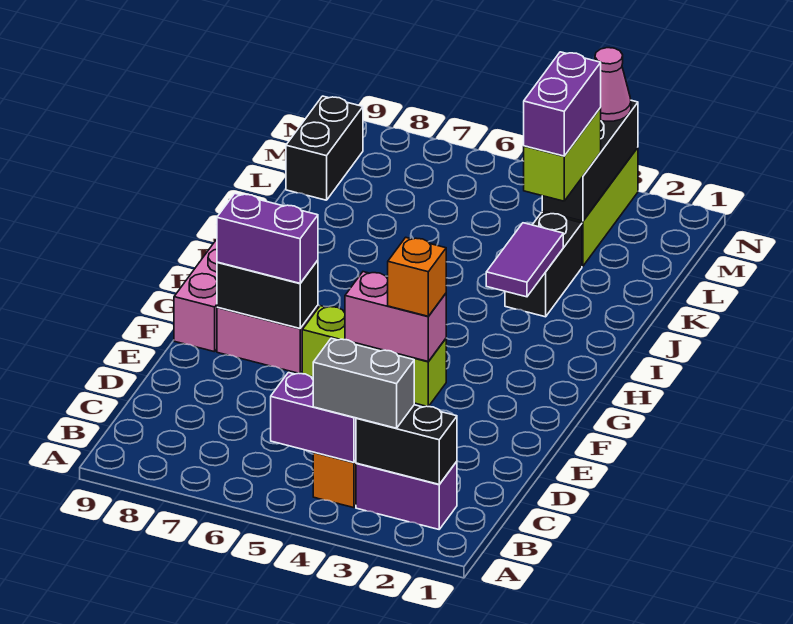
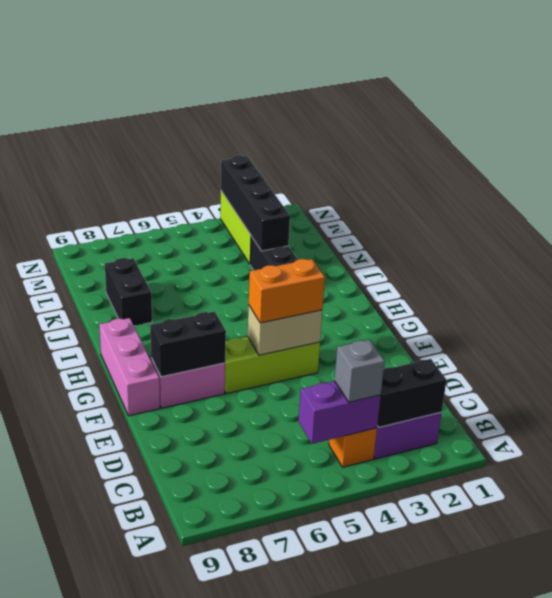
grey brick B3:B4 level 3 -> grey brick B4 level 3
pink brick F4:F5 level 2 -> tan brick F4:F5 level 2
orange brick F4 level 3 -> orange brick F4:F5 level 3
purple brick F7:F8 level 3 -> none
purple tile I3:J3 level 2 -> none
lime brick K3:L3 level 3 -> none
purple brick K3:L3 level 4 -> none
black brick L3:N3 level 2 -> black brick K3:N3 level 2
black brick L9:M9 level 1 -> black brick J8:K8 level 1
pink cone N3 level 3 -> none

